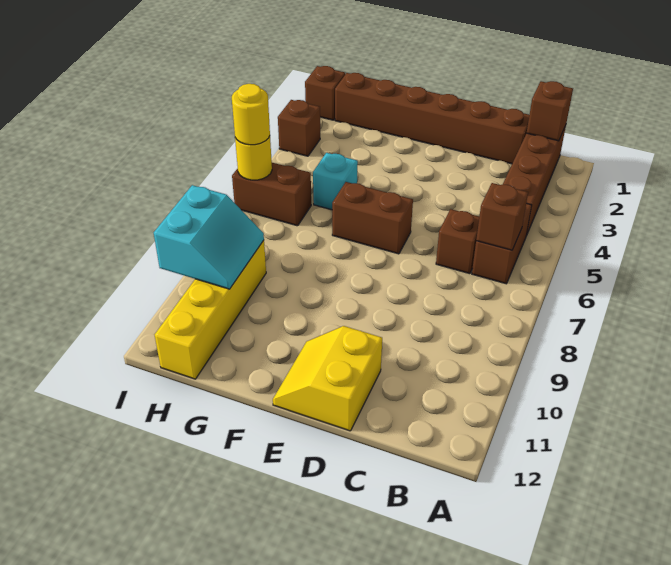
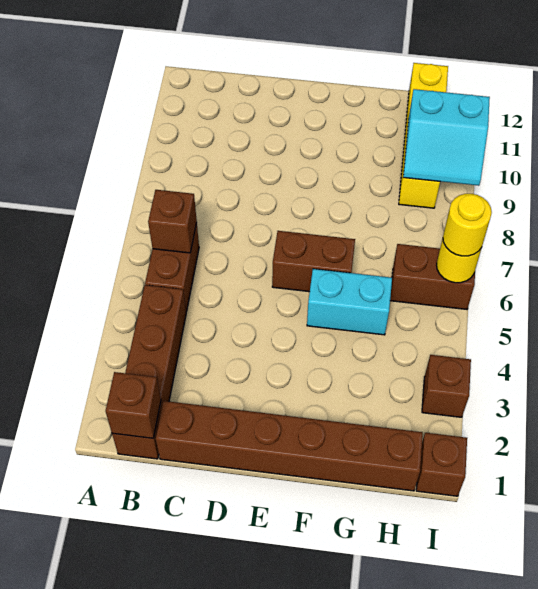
brown brick C6 level 1 -> none
yellow slope D11:E12 level 1 top D -> none
cyan brick G5 level 1 -> cyan brick F5:G5 level 1
cyan slope H9:I10 level 2 top I -> cyan slope H9:I10 level 2 top 10

